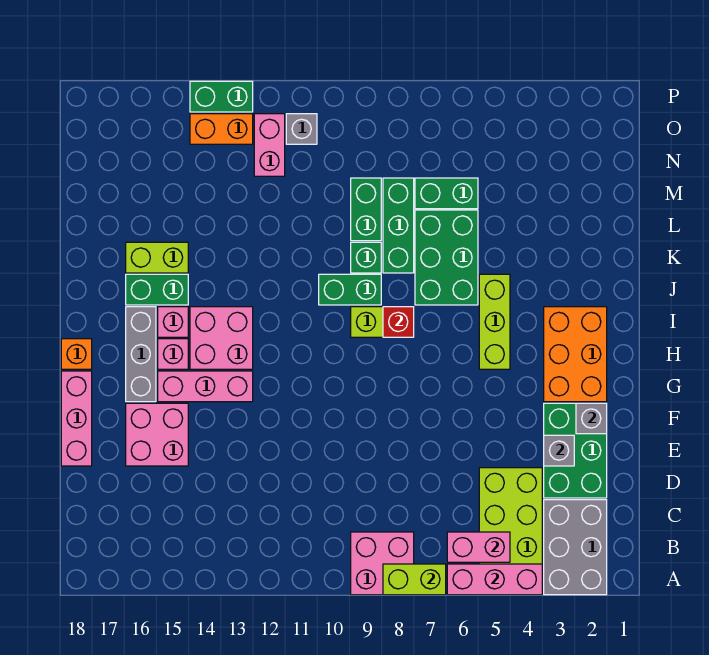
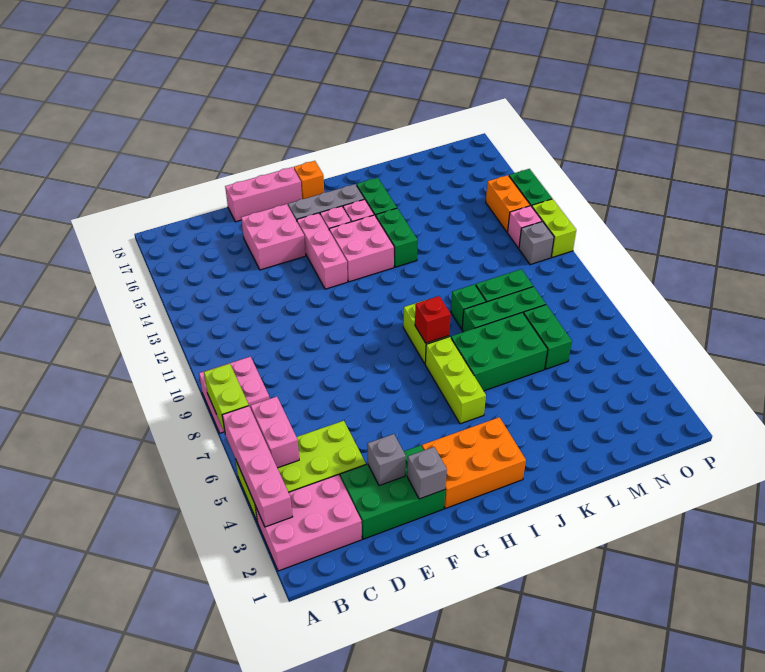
grey brick A2:C3 level 1 -> pink brick A2:C3 level 1
pink brick A4:A6 level 2 -> pink brick A3:A6 level 2
lime brick H5:J5 level 1 -> lime brick I5:I7 level 1
green brick J9:J10 level 1 -> green brick J13:J14 level 1
lime brick K15:K16 level 1 -> lime brick P11:P12 level 1
pink brick N12:O12 level 1 -> pink brick O12 level 1

